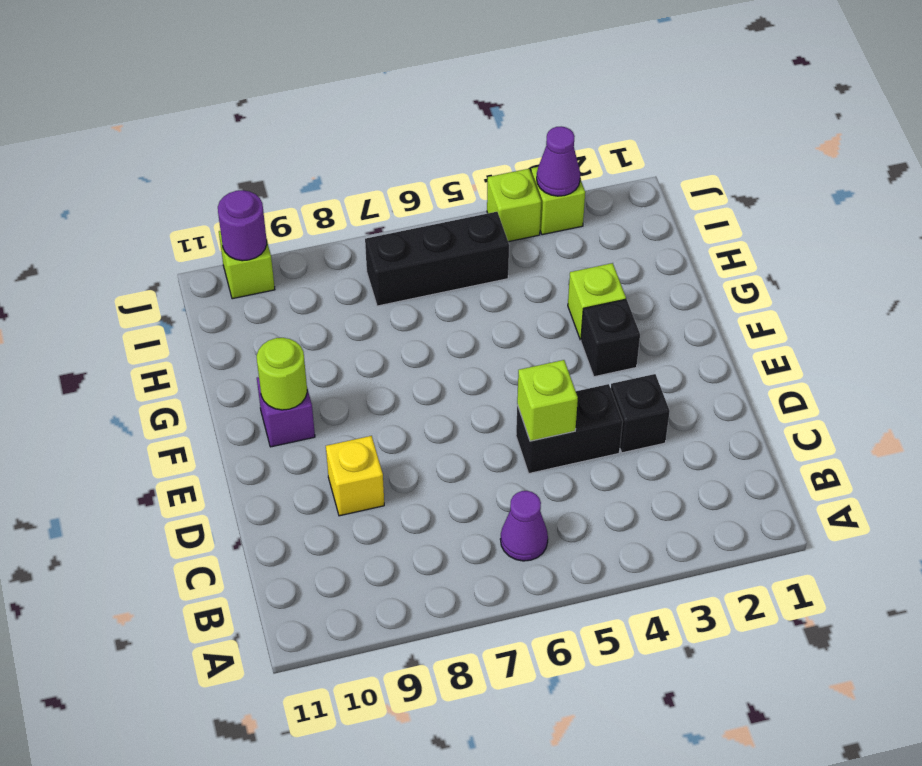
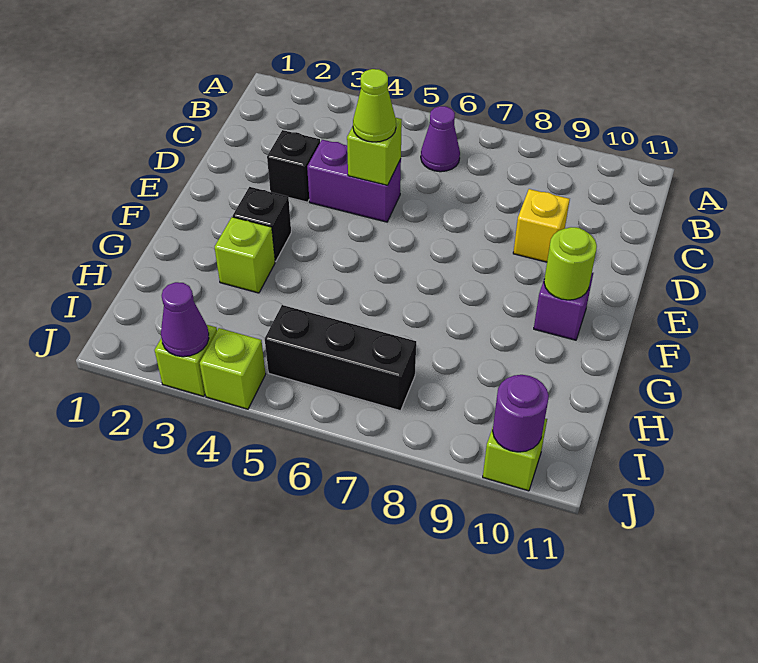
black brick D4:D5 level 1 -> purple brick D4:D5 level 1
none -> lime cone D5 level 3

